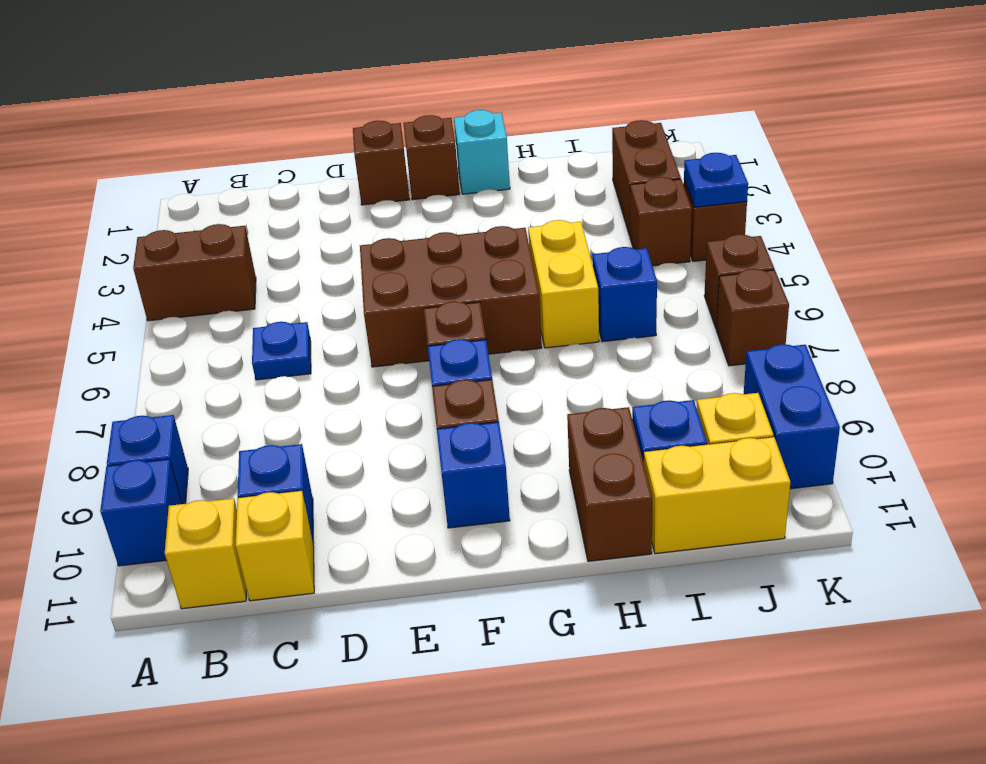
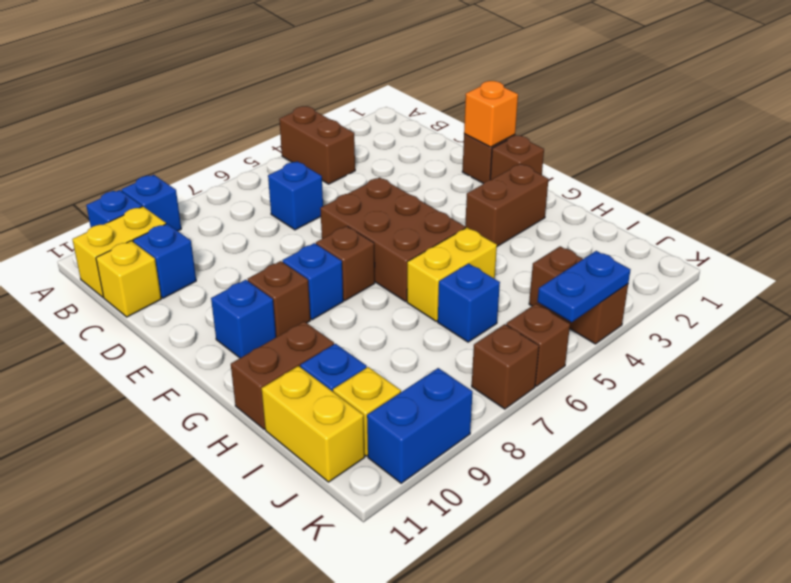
yellow brick B11 level 1 -> yellow brick B10:B11 level 1
blue plate C6 level 1 -> blue brick C6 level 1
none -> orange brick E1 level 2
cyan brick G1 level 1 -> none
brown brick J2:J3 level 1 -> brown brick G2:G3 level 1
blue plate K4 level 2 -> blue plate K4:K5 level 2

